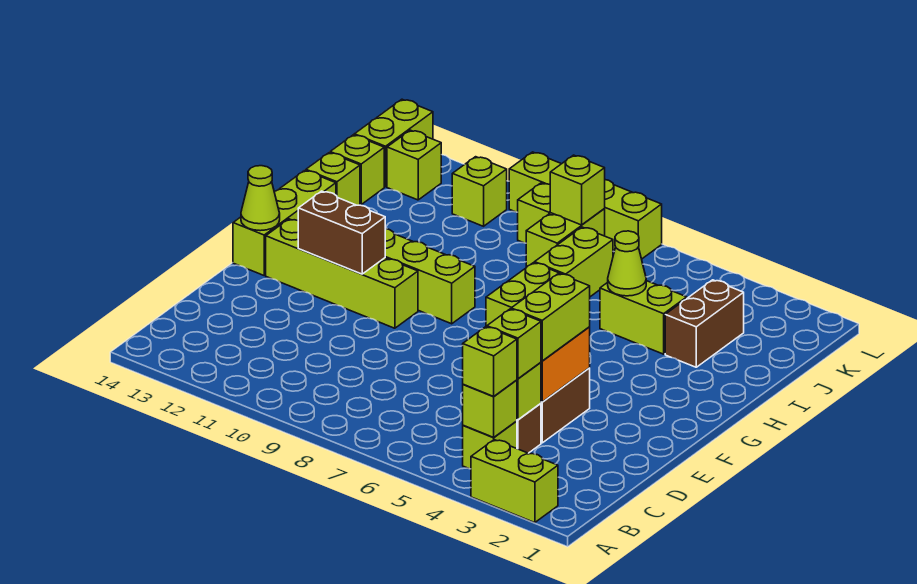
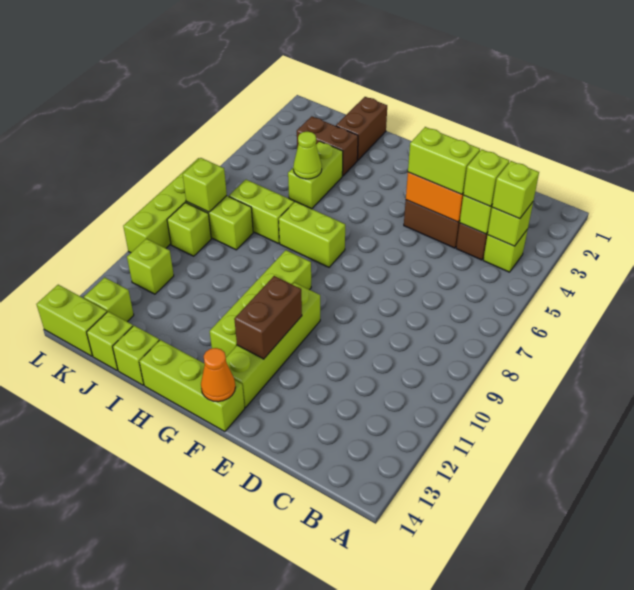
lime brick A2:A3 level 1 -> none
lime cone F14 level 2 -> orange cone F14 level 2
none -> brown brick I1:I2 level 1

